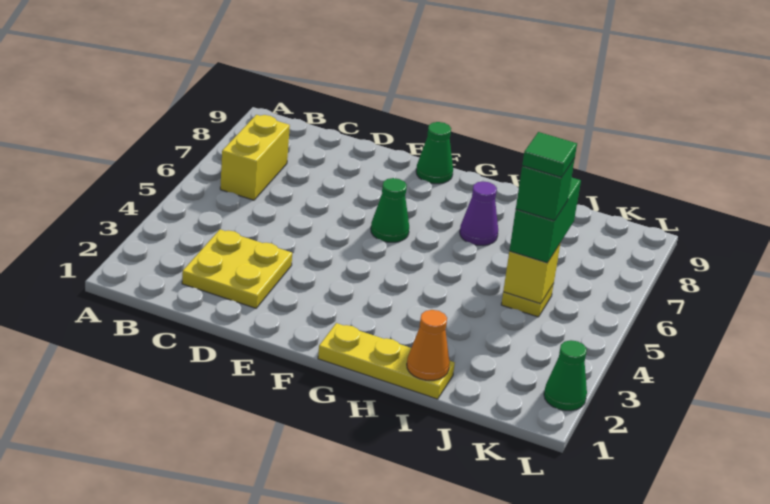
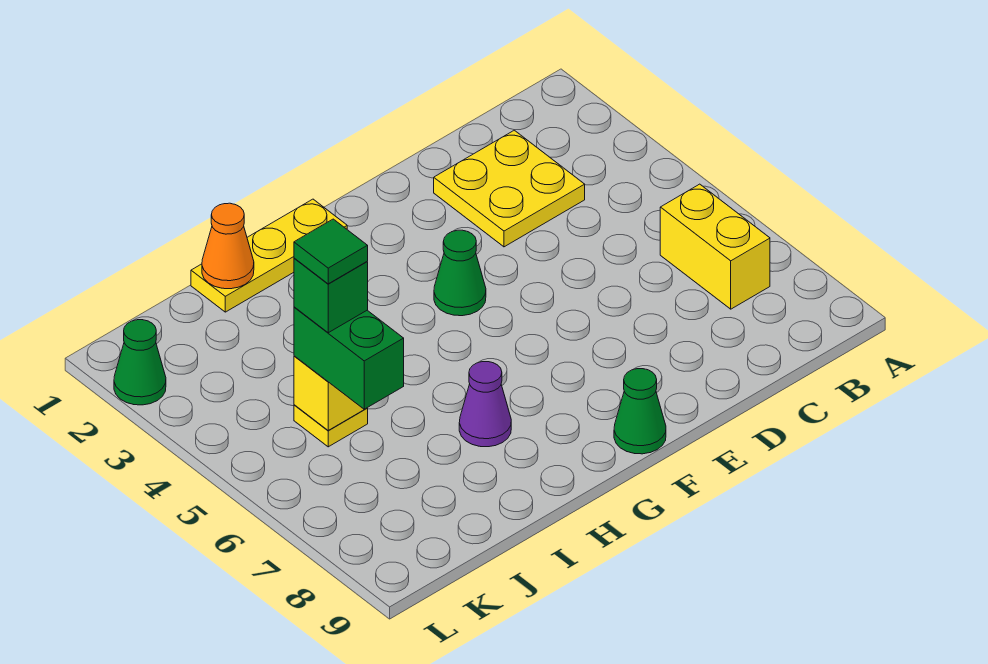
green cone F6 level 1 -> green cone F4 level 1

